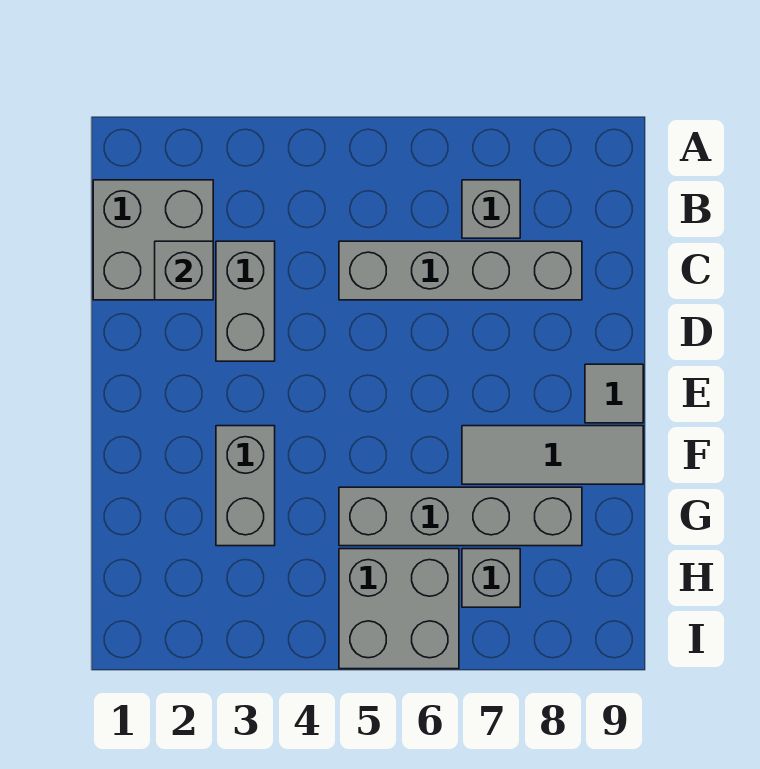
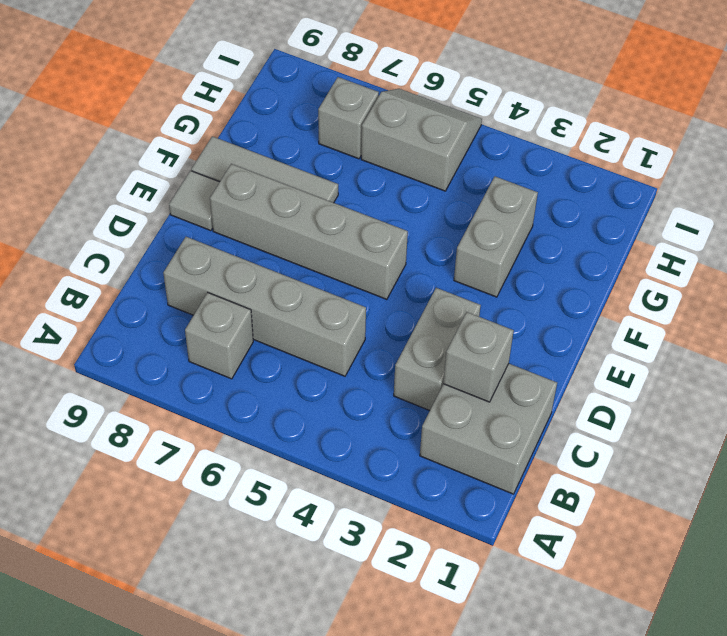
grey brick G5:G8 level 1 -> grey brick E5:E8 level 1
grey brick H5:I6 level 1 -> grey slope H5:I6 level 1 top H

